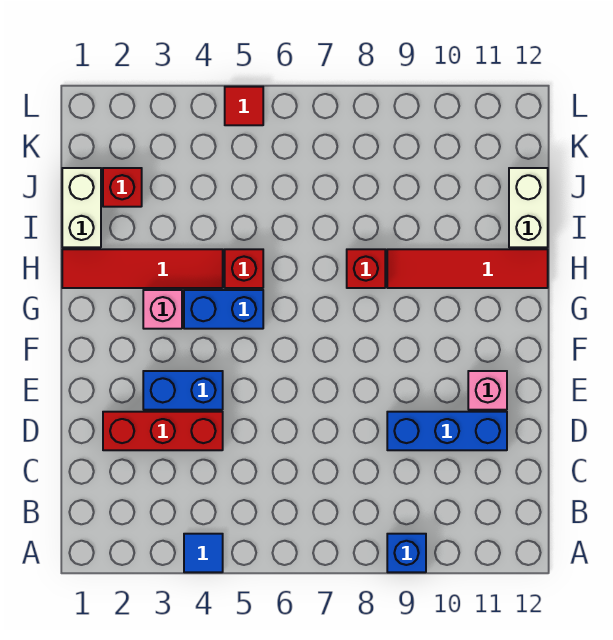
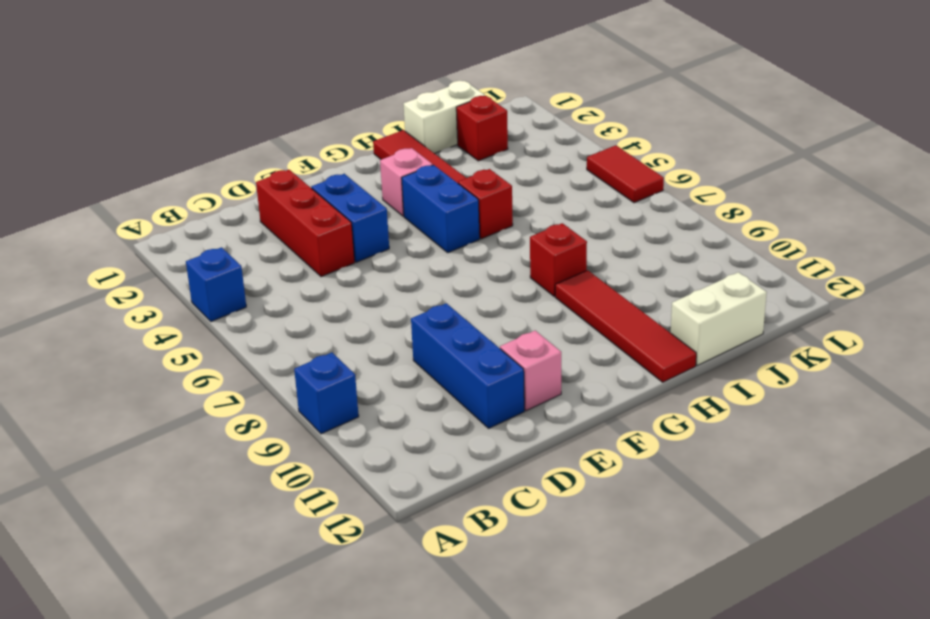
blue tile A4 level 1 -> blue brick A4 level 1
red tile L5 level 1 -> red tile L5:L6 level 1

